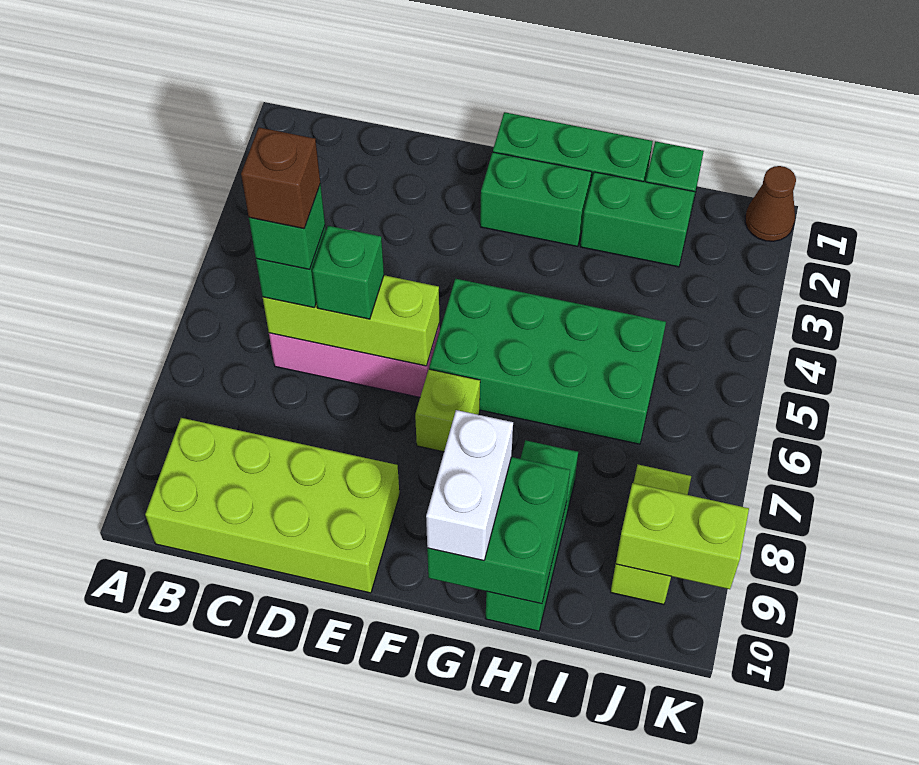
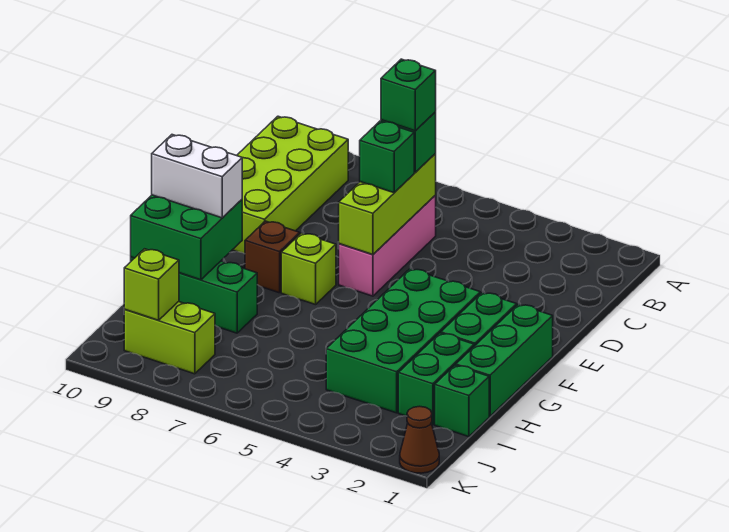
brown brick C6 level 5 -> brown brick F8 level 1
green brick F5:I6 level 1 -> green brick F3:I4 level 1
lime brick J9:K9 level 2 -> lime brick J9 level 2

